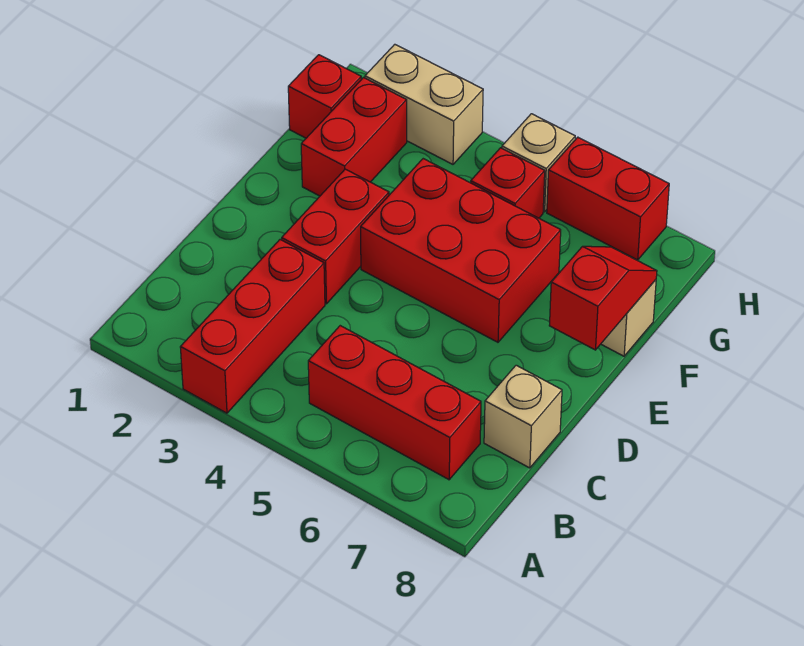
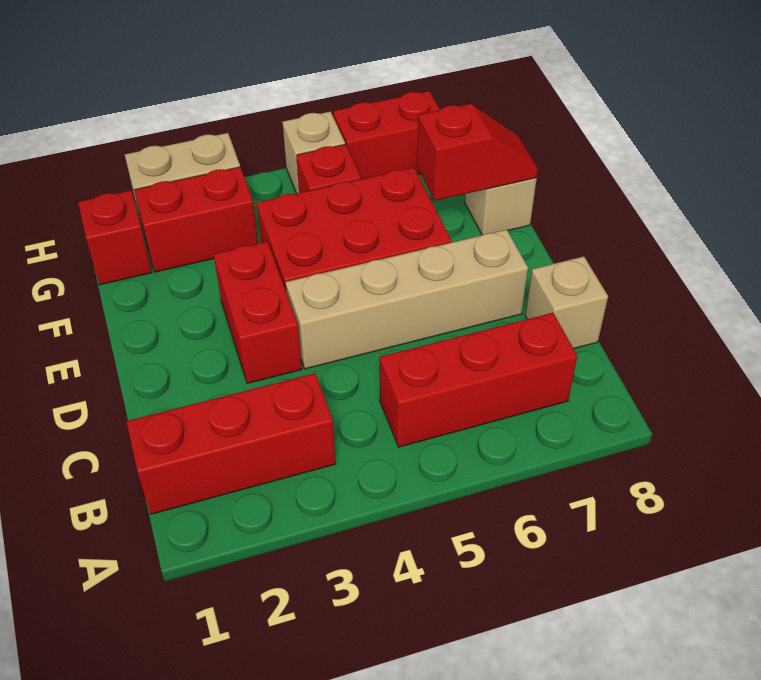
red brick A3:C3 level 1 -> red brick B1:B3 level 1
none -> tan brick D4:D7 level 1
red slope E8:F8 level 2 top E -> red slope F7:F8 level 2 top 7
red brick F2:G2 level 1 -> red brick G2:G3 level 1

